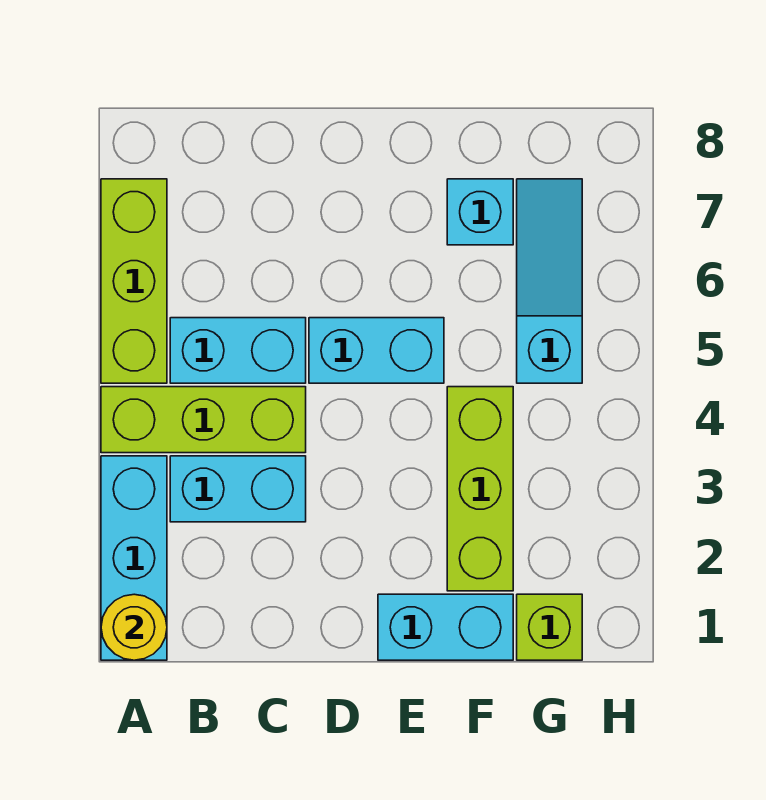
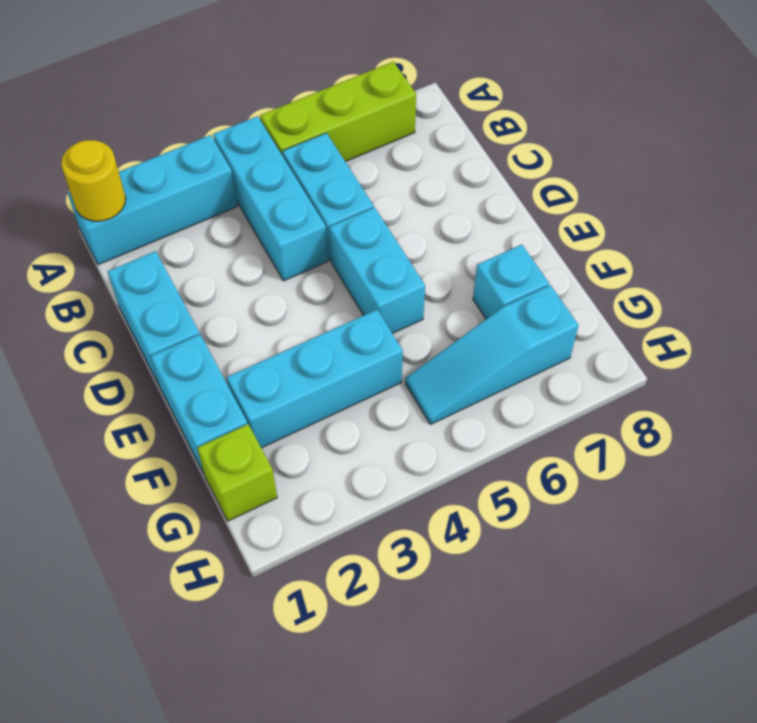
lime brick A4:C4 level 1 -> cyan brick A4:C4 level 1
cyan brick B3:C3 level 1 -> cyan brick C1:D1 level 1
lime brick F2:F4 level 1 -> cyan brick F2:F4 level 1
cyan slope G5:G7 level 1 top 5 -> cyan slope G5:G7 level 1 top 7

